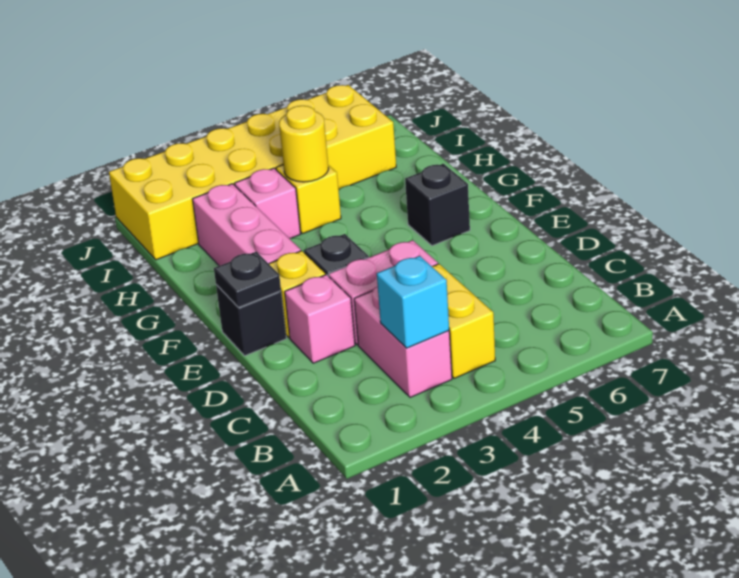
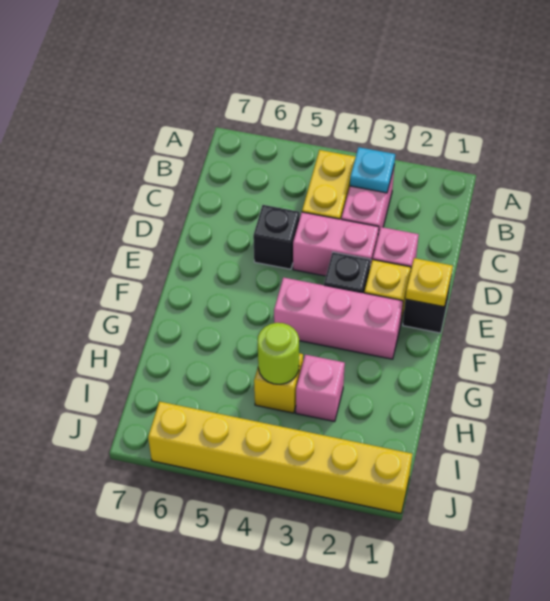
cyan brick B3 level 2 -> cyan plate B3 level 2
black plate E1 level 2 -> yellow plate E1 level 2
pink brick F2:H2 level 1 -> pink brick F2:F4 level 1
black brick F6 level 1 -> black brick D5 level 1
yellow round brick H4 level 2 -> lime round brick H4 level 2
yellow brick I1:J6 level 1 -> yellow brick J1:J6 level 1

